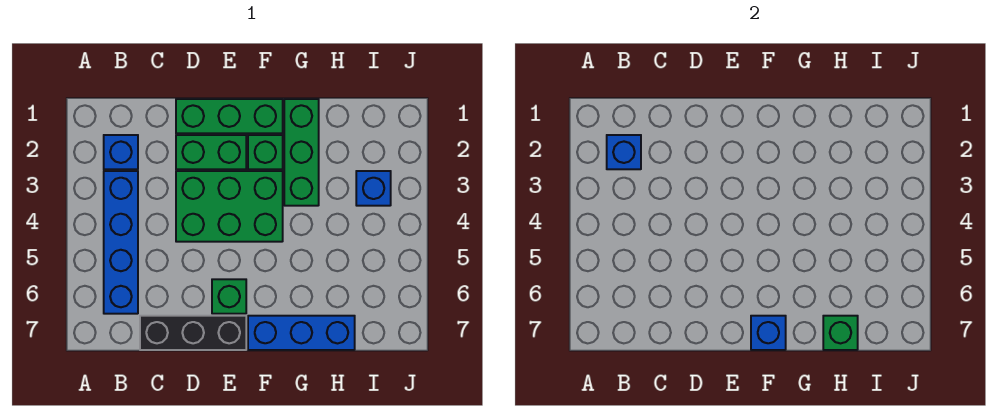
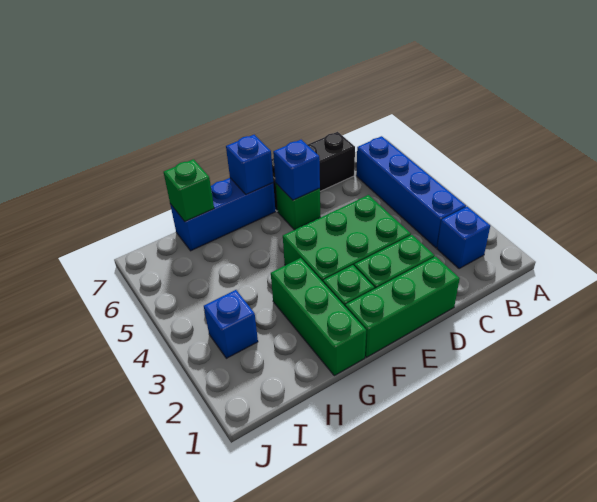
blue brick B2 level 2 -> blue brick E6 level 2

